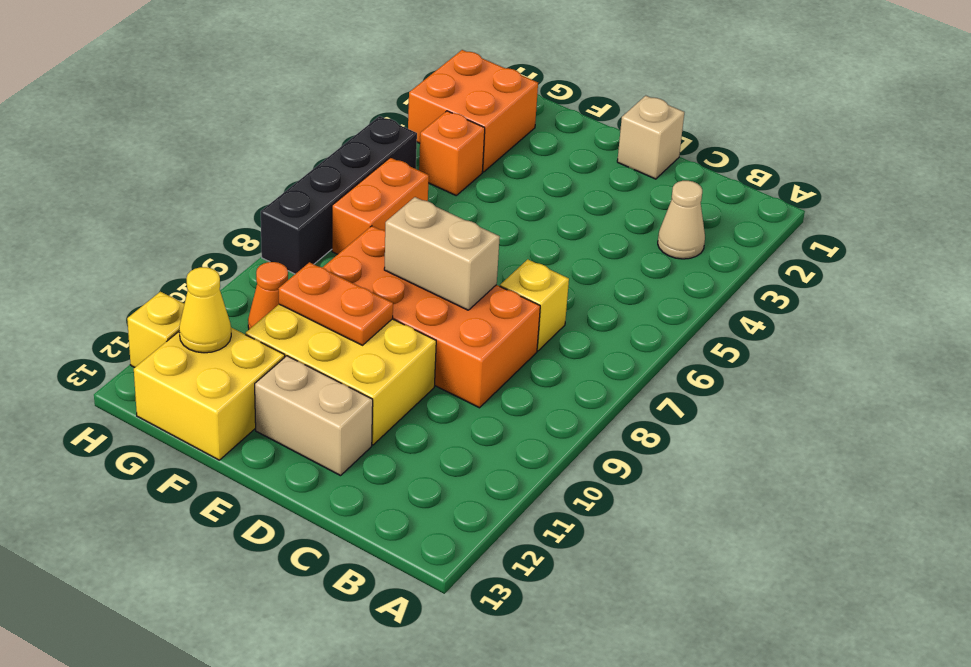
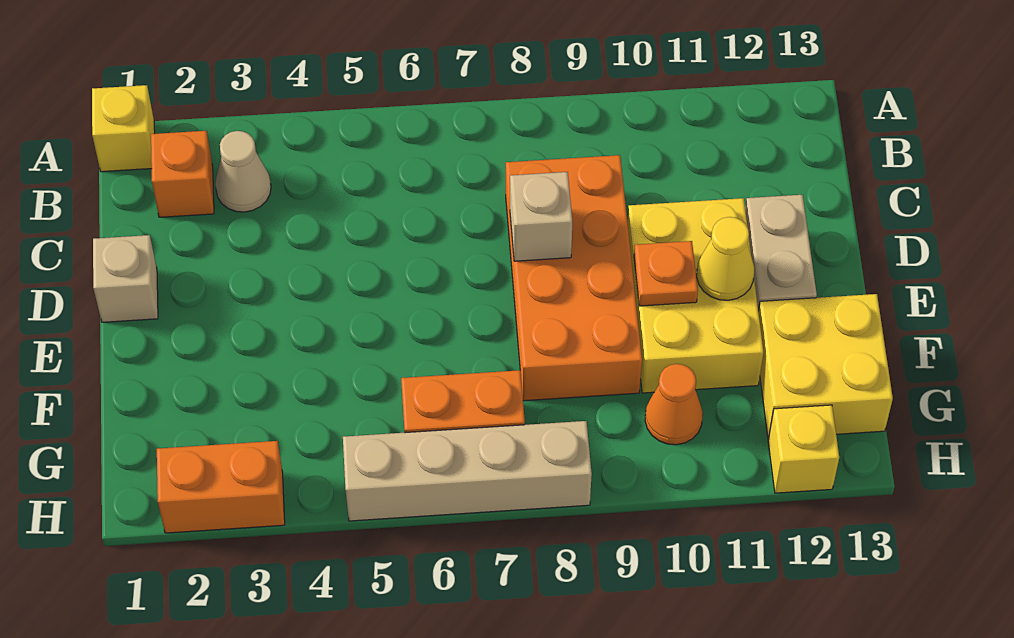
yellow brick C7 level 1 -> yellow brick A1 level 1
tan brick D8:E8 level 2 -> tan brick D8 level 2
orange plate E10:F10 level 2 -> orange plate E10 level 2
orange brick G2:H3 level 1 -> orange brick H2:H3 level 1
orange brick G4 level 1 -> orange brick B2 level 1
yellow cone G12 level 2 -> yellow cone E11 level 2
black brick H5:H8 level 1 -> tan brick H5:H8 level 1

